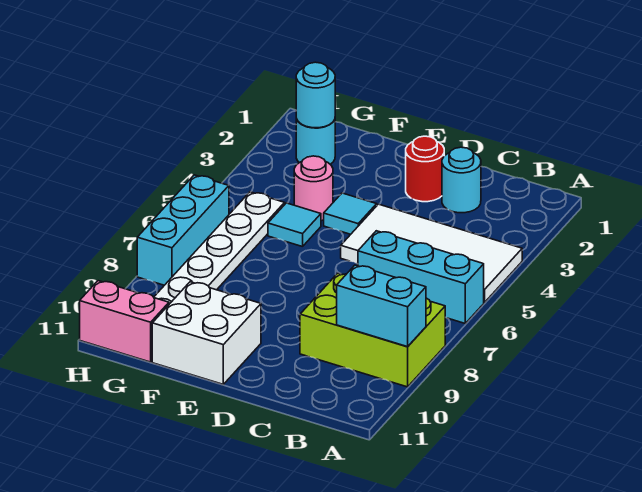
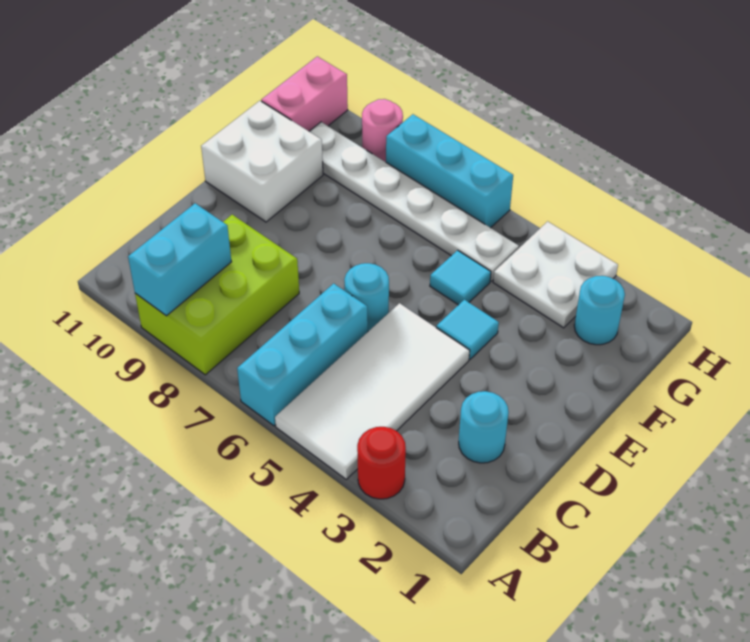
red round brick D2 level 1 -> red round brick A3 level 1
pink round brick F4 level 1 -> pink round brick H9 level 1
cyan round brick G2 level 2 -> cyan round brick D6 level 1
none -> white plate G3:H4 level 1

